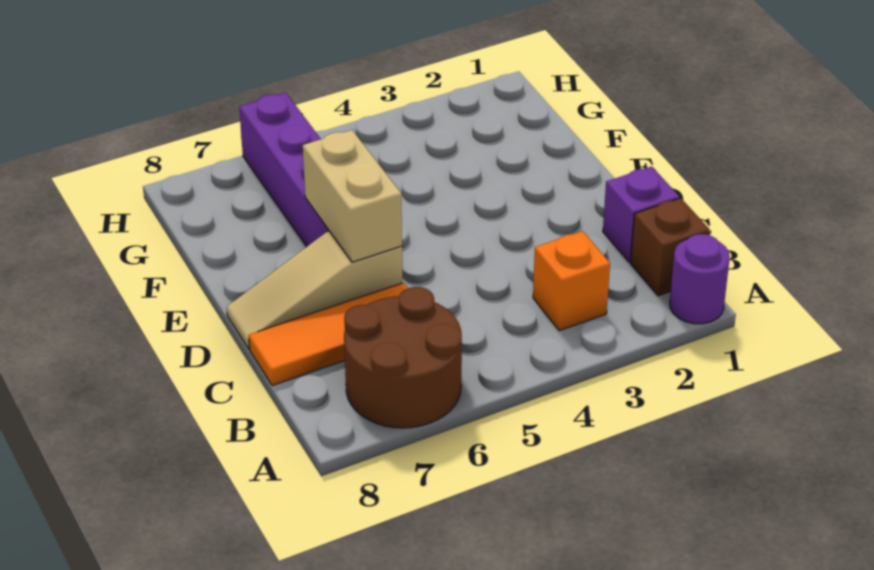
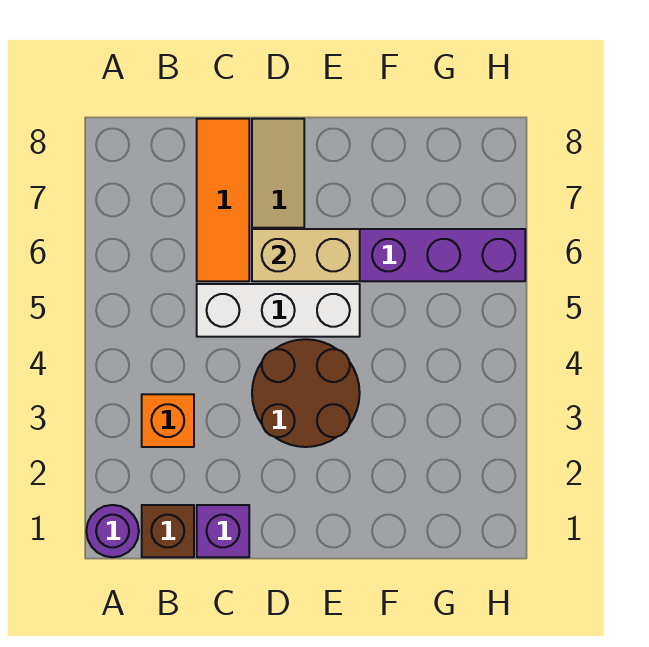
brown round brick A6:B7 level 1 -> brown round brick D3:E4 level 1
none -> white brick C5:E5 level 1

